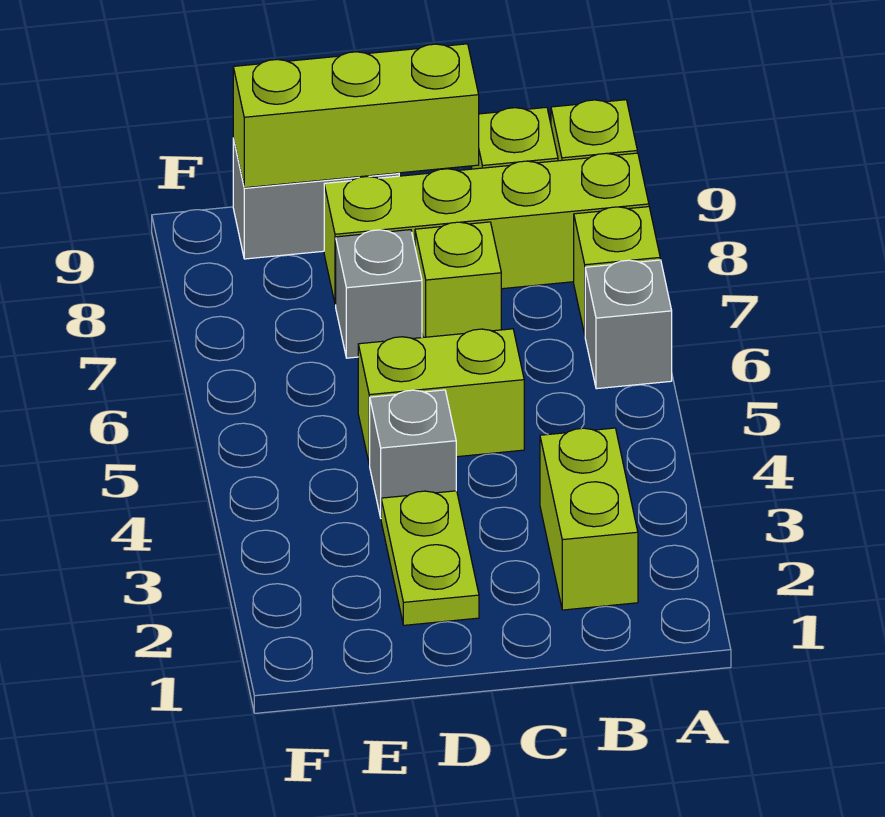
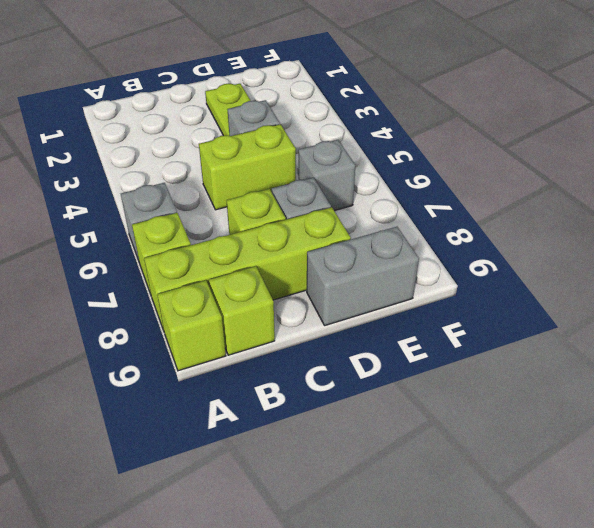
lime brick B2:B3 level 1 -> none
lime brick C9:E9 level 2 -> none
none -> grey brick E6 level 1

